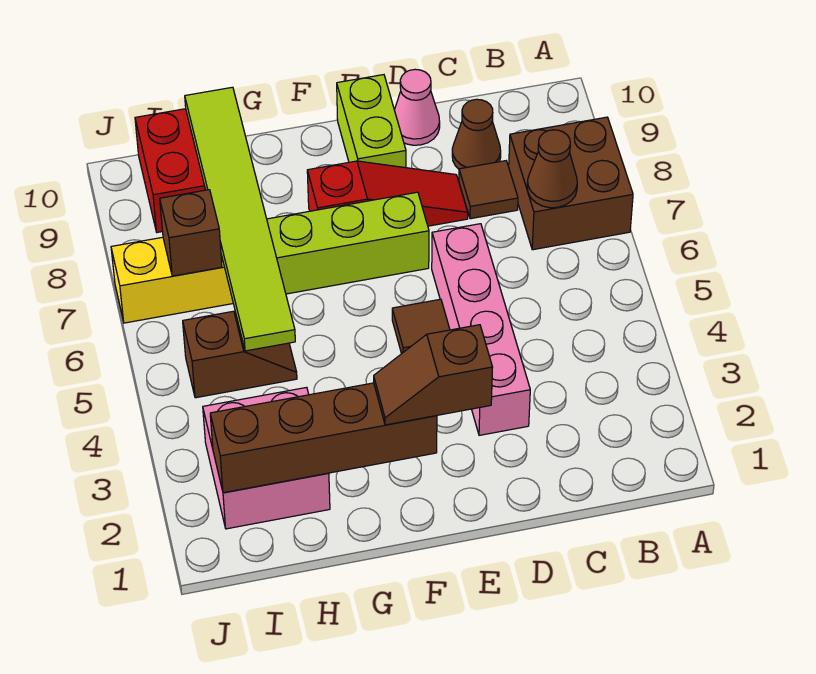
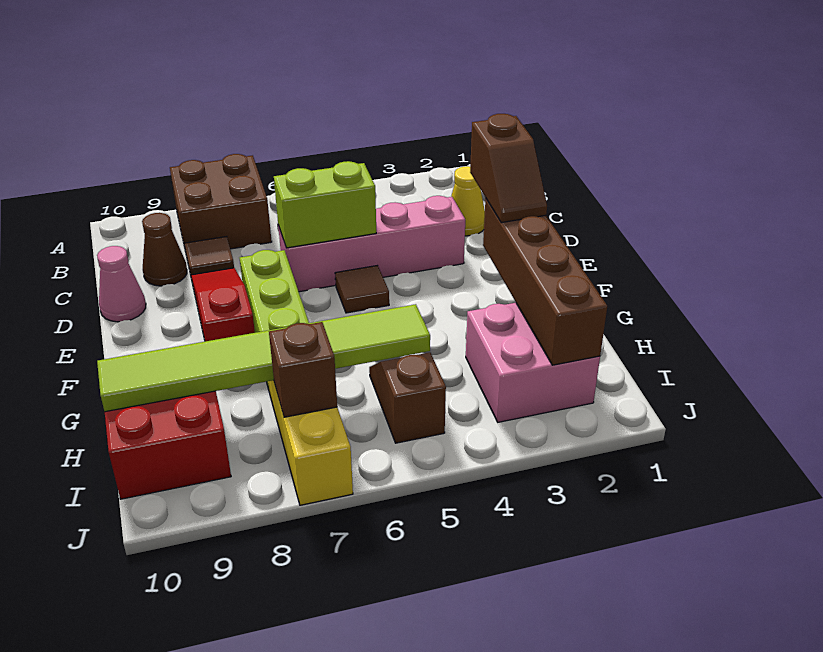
brown cone B7 level 2 -> none
none -> yellow cone C2 level 1
lime brick E9:E10 level 1 -> lime brick D5:D6 level 2

